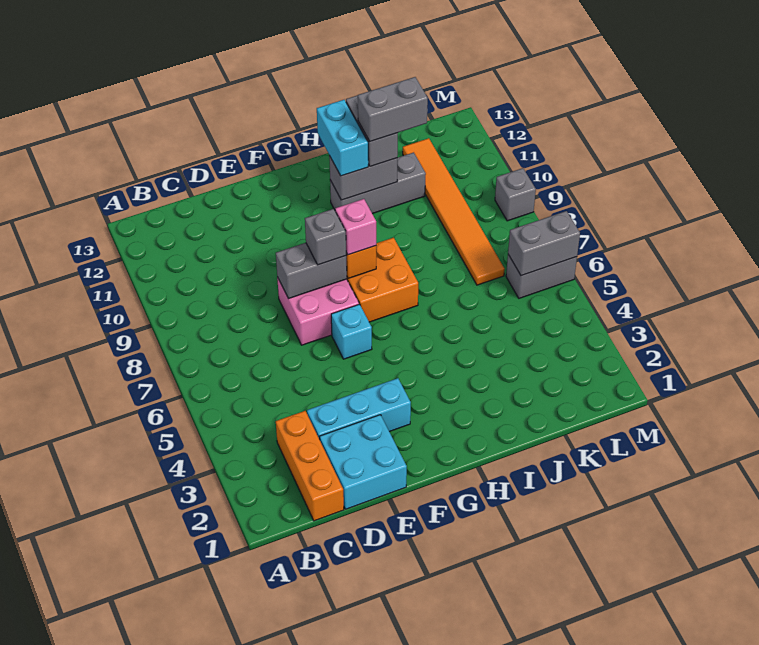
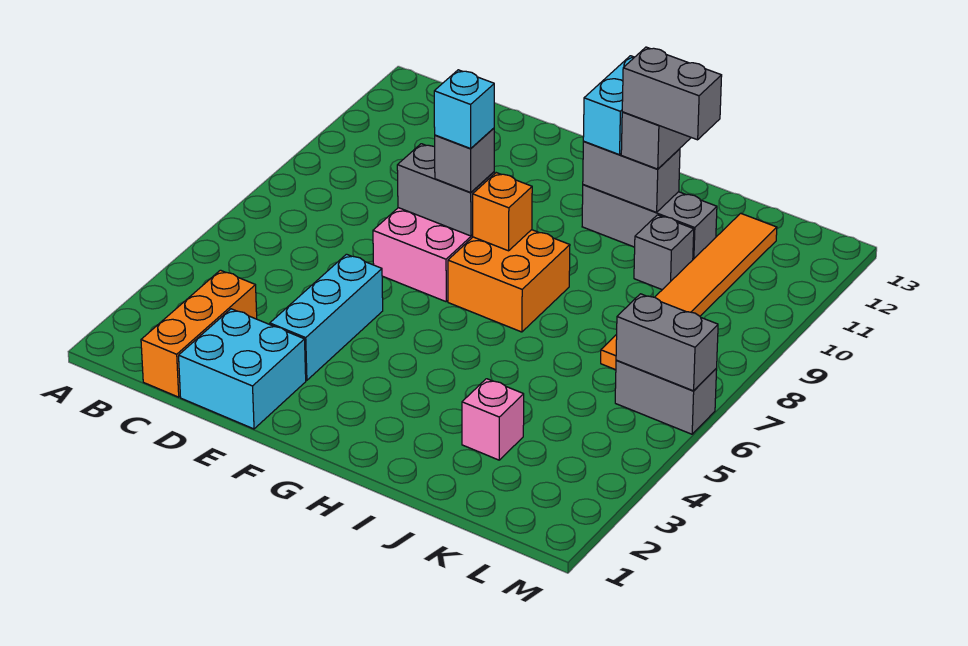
cyan brick D3:F3 level 1 -> cyan brick E3:E5 level 1
cyan brick F6 level 1 -> cyan brick F8 level 4
pink brick G8 level 3 -> pink brick J3 level 1
grey brick M9 level 1 -> grey brick J10 level 1

